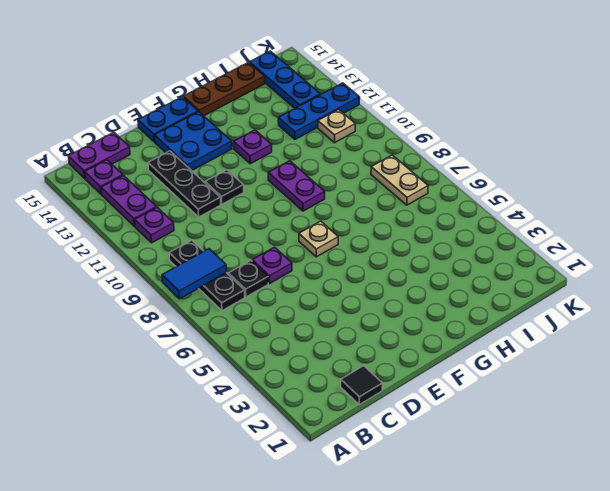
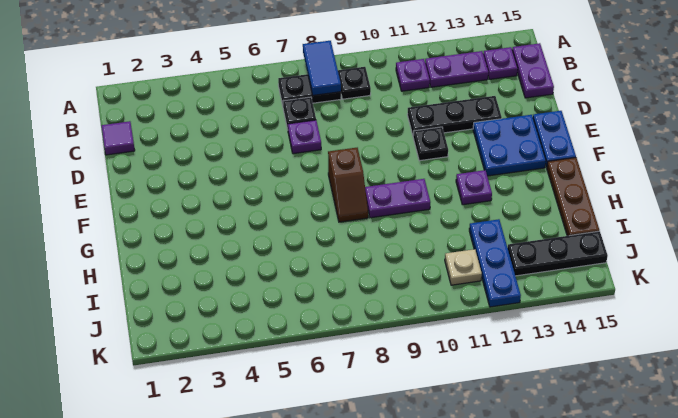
black tile C1 level 1 -> purple tile C1 level 1
tan plate F7 level 1 -> none
none -> brown slope F8:G8 level 1 top F
tan plate J7:J8 level 1 -> none
blue plate J13:J15 level 1 -> black plate J13:J15 level 1

